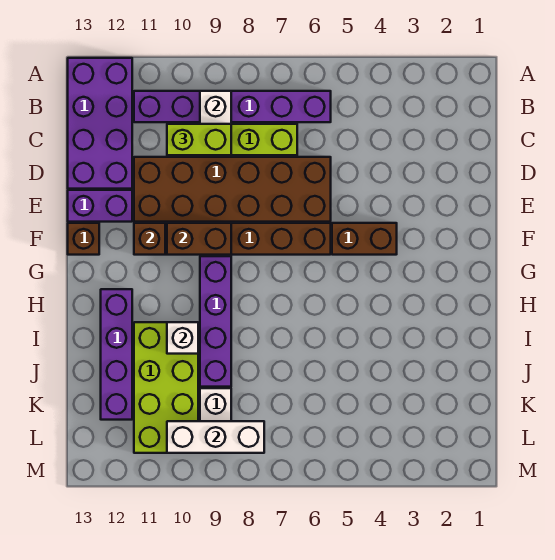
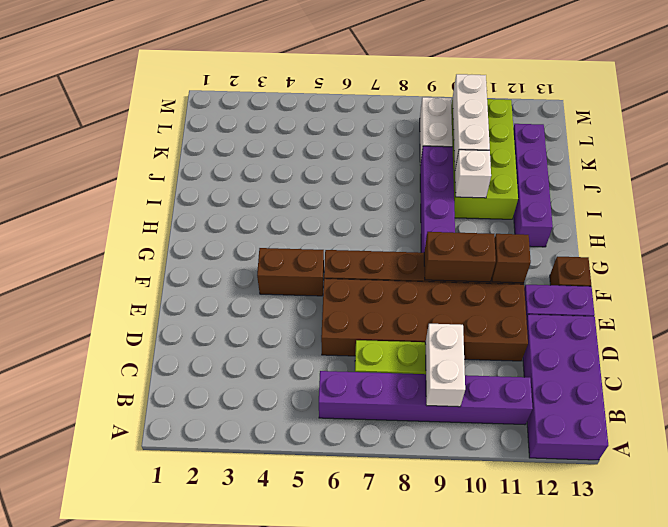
lime brick C9:C10 level 3 -> none
white brick L8:L10 level 2 -> white brick J10:L10 level 2

